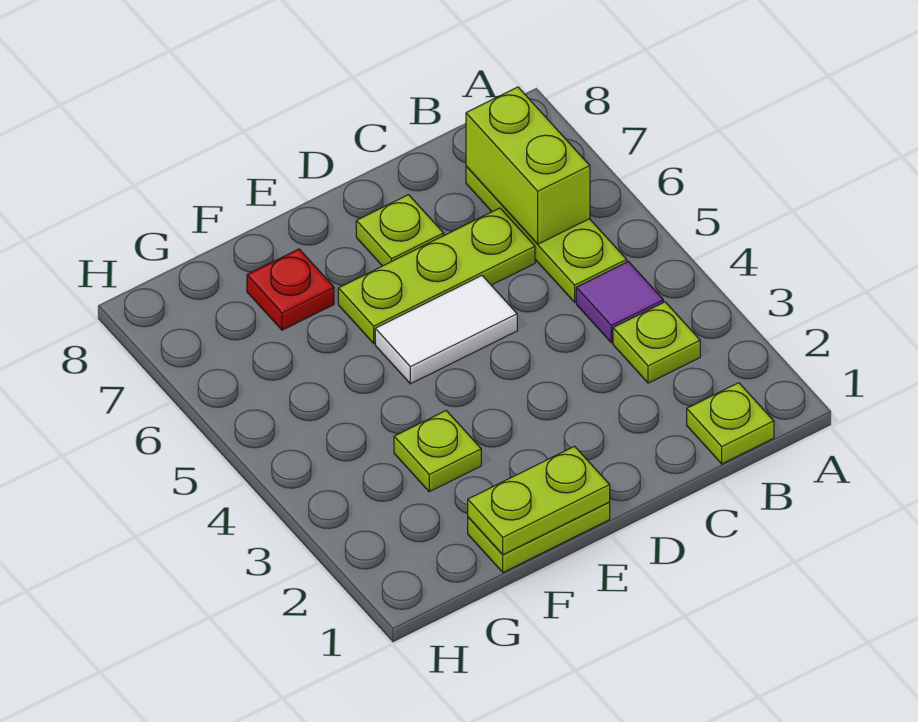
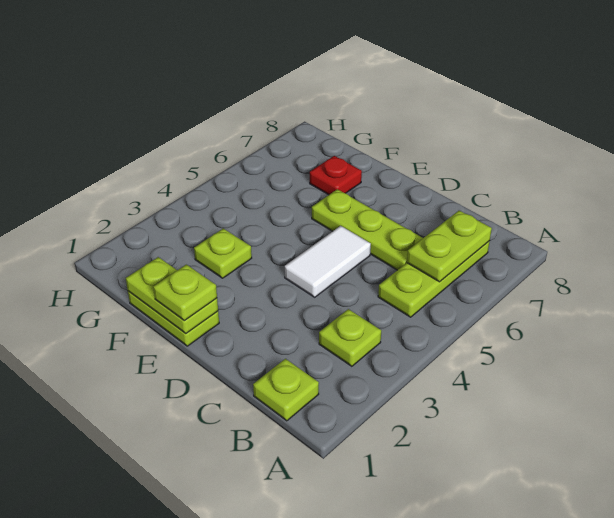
purple tile B4 level 1 -> none
lime brick B6:B7 level 2 -> lime plate B6:B7 level 2
white tile D5:E5 level 1 -> white tile D4:D5 level 1
lime plate D7 level 1 -> lime plate E1 level 3

